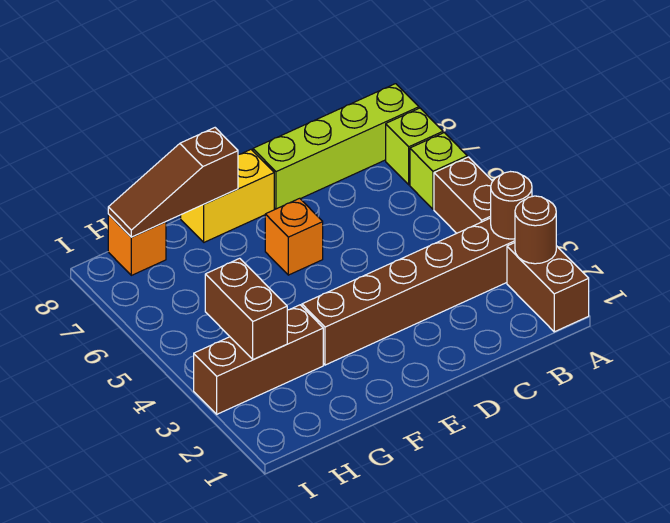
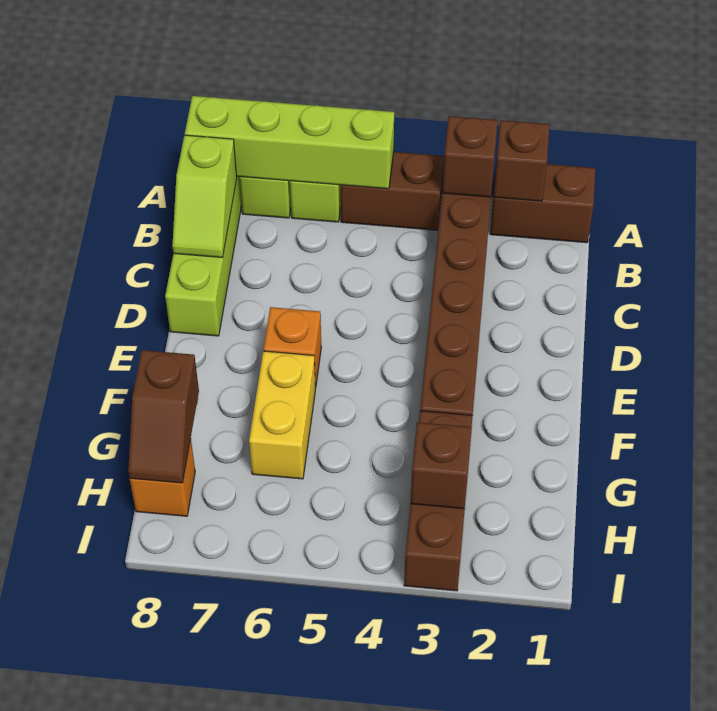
brown round brick A2 level 2 -> brown brick A2 level 2
brown round brick A3 level 2 -> brown brick A3 level 2
none -> lime brick A5:A8 level 2
none -> lime slope B8:C8 level 2 top B
yellow brick E8:F8 level 1 -> yellow brick F6:G6 level 1
brown slope F8:H8 level 2 top F -> brown slope G8:H8 level 2 top G
brown brick H3:H4 level 2 -> brown brick H3 level 2

